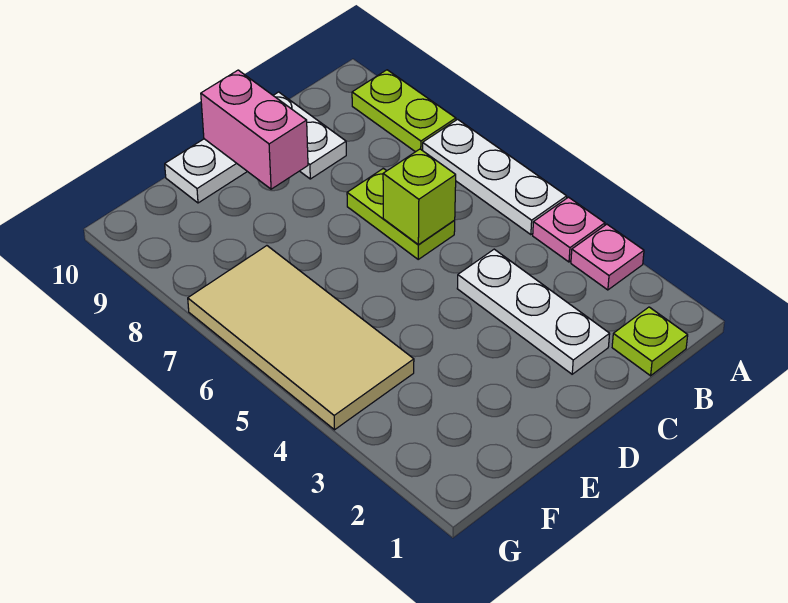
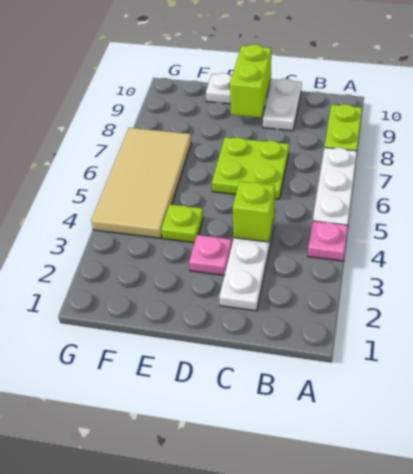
pink plate A3 level 1 -> pink plate D3 level 1
lime plate B1 level 1 -> lime plate E4 level 1
lime plate C6:C7 level 1 -> lime plate C6:D7 level 1
lime brick C6 level 2 -> lime brick C4 level 2
pink brick D9:D10 level 2 -> lime brick D9:D10 level 2

